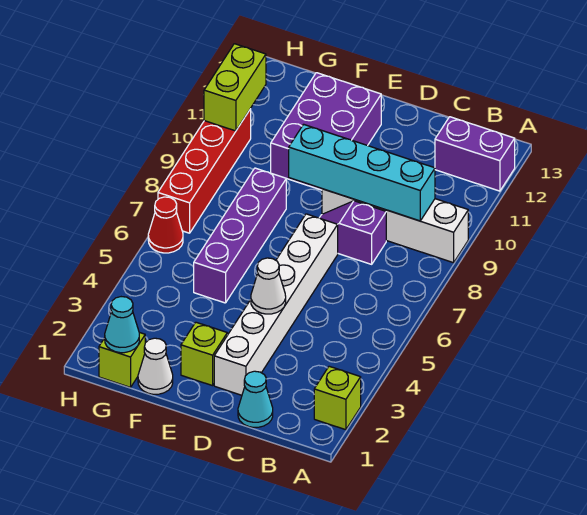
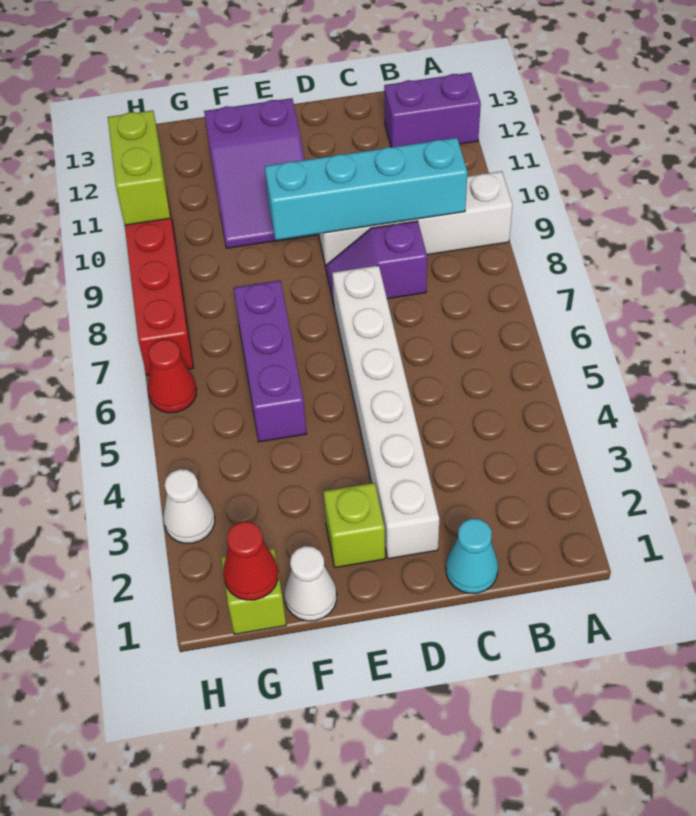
lime brick A2 level 1 -> none
white cone D4 level 2 -> white cone H3 level 1
purple brick E10:F12 level 1 -> purple slope E10:F12 level 1 top 12
purple brick F5:F8 level 1 -> purple brick F5:F7 level 1
cyan cone G1 level 2 -> red cone G1 level 2

